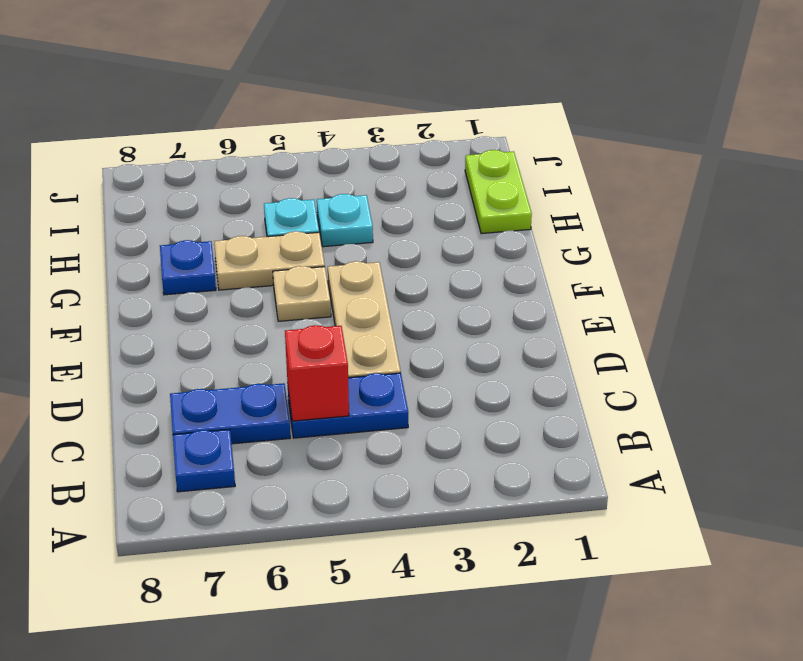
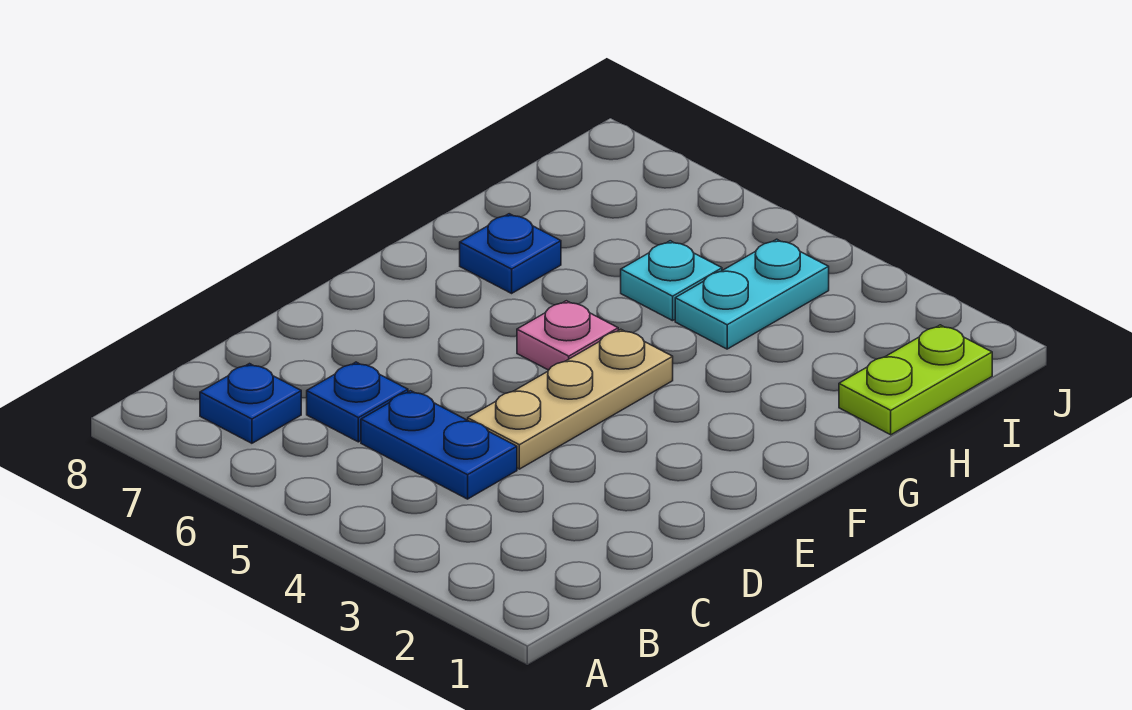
red brick C5 level 2 -> none
blue plate C6:C7 level 1 -> blue plate C6 level 1
tan plate F5 level 1 -> pink plate F5 level 1
tan plate G5:G6 level 1 -> none
cyan plate H4 level 1 -> cyan plate H4:I4 level 1

